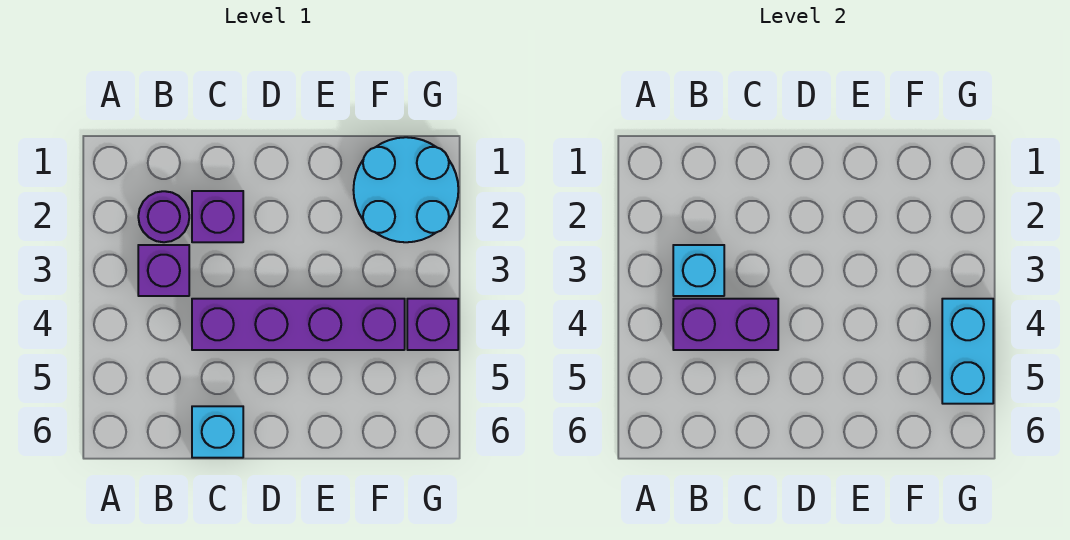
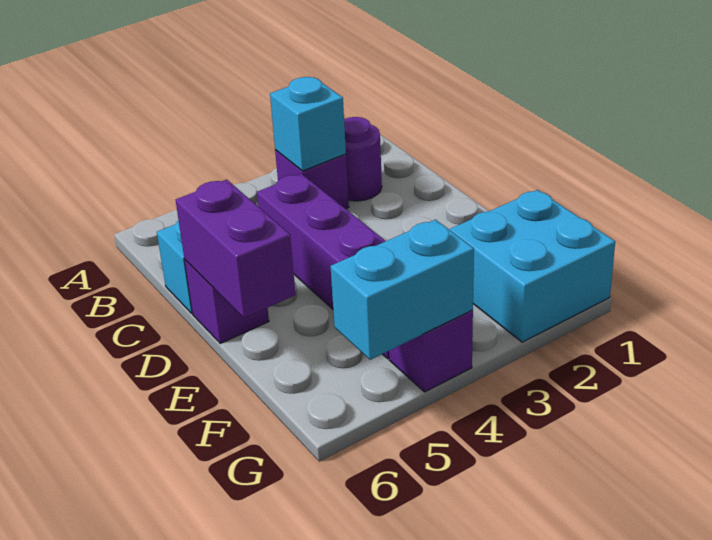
purple brick B4:C4 level 2 -> purple brick D6:E6 level 2
purple brick C2 level 1 -> purple brick D6 level 1
cyan round brick F1:G2 level 1 -> cyan brick F1:G2 level 1

